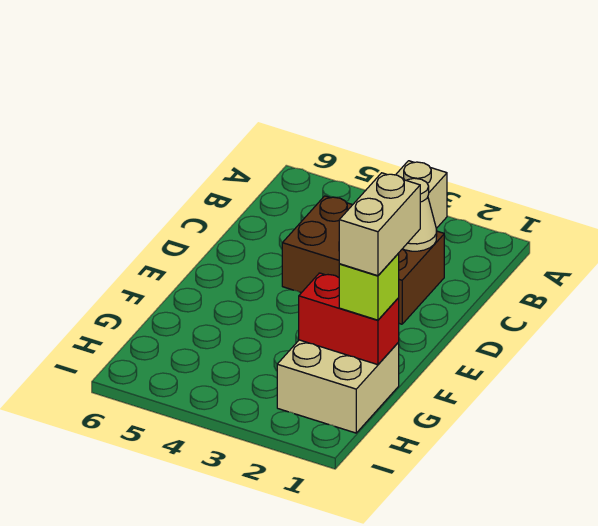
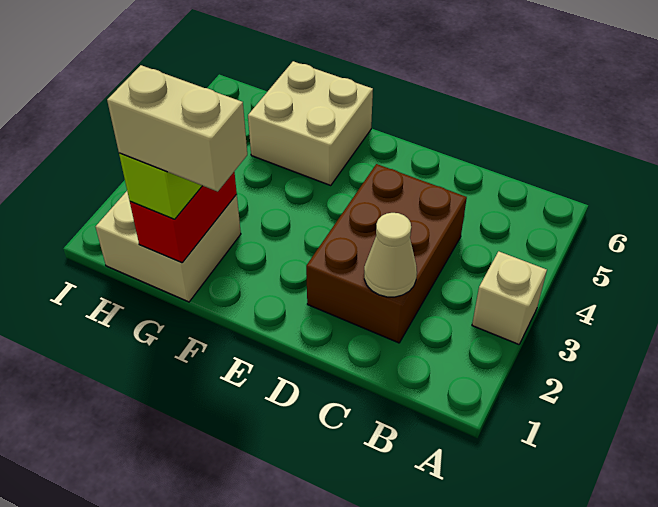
none -> tan brick F5:G6 level 1

